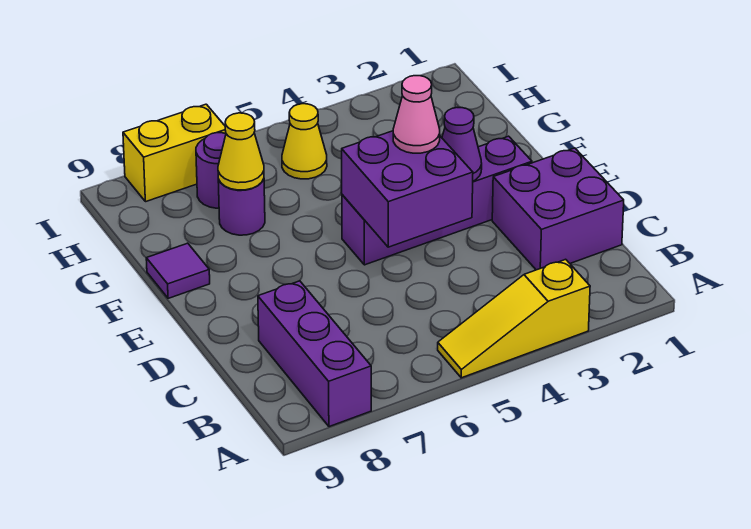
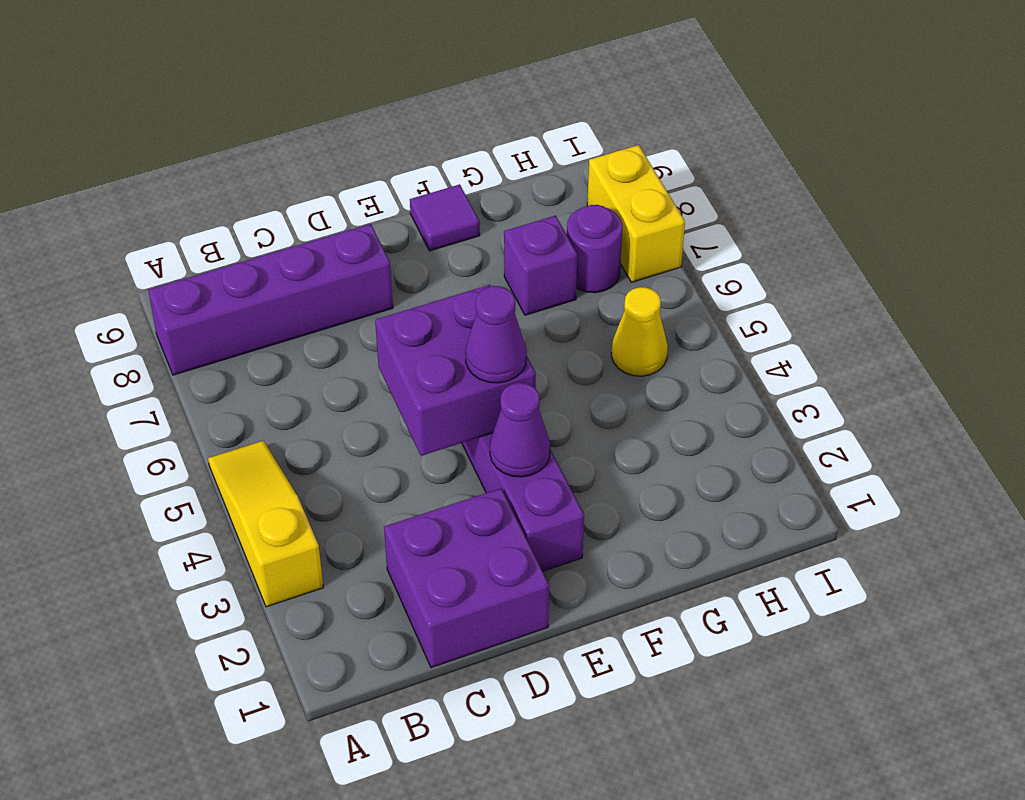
purple brick A8:C8 level 1 -> purple brick A8:D8 level 1
pink cone E4 level 3 -> purple cone E4 level 3
purple round brick G7 level 1 -> purple brick G7 level 1
yellow cone G7 level 2 -> none

